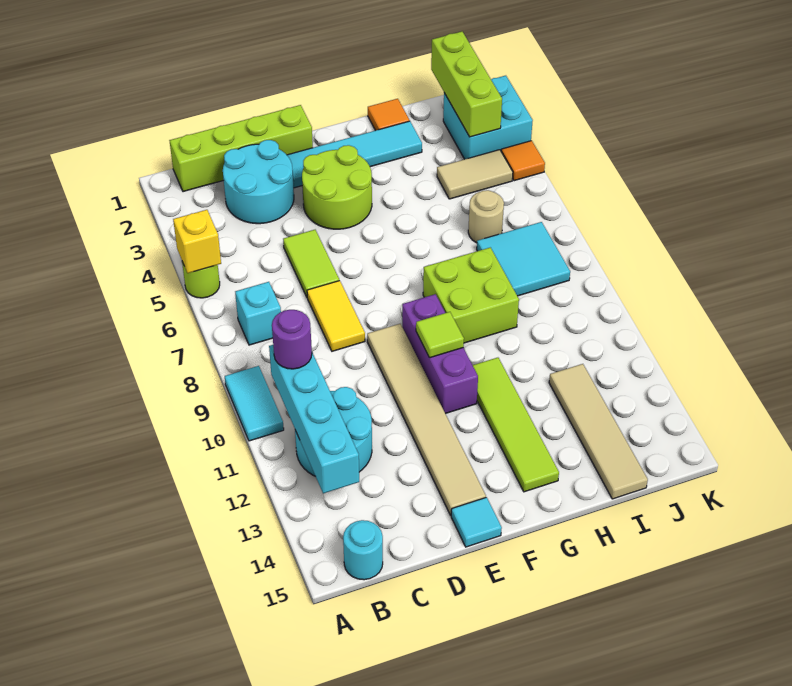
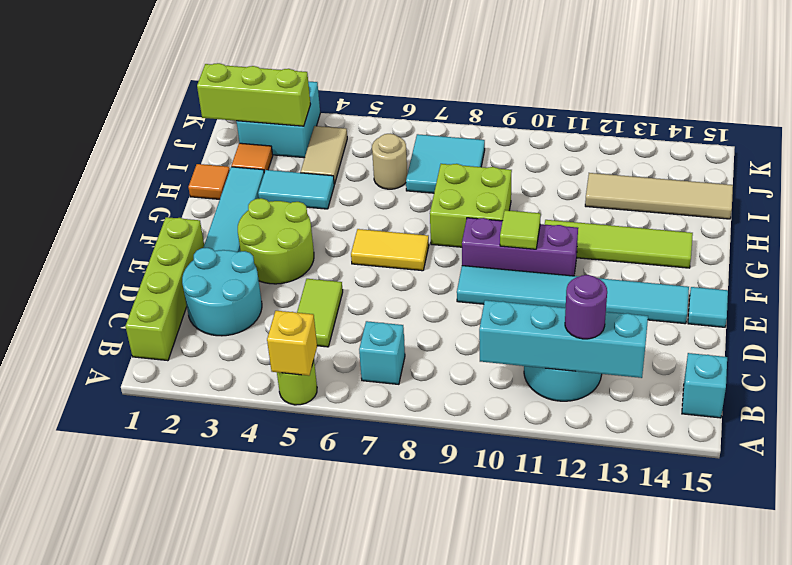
cyan tile A9:A10 level 1 -> cyan tile H3:H4 level 1
purple round brick B10 level 3 -> purple round brick B12 level 3
cyan round brick B15 level 1 -> cyan brick B15 level 1
lime tile D5:D6 level 1 -> lime tile C5:D5 level 1
yellow tile D7:D8 level 1 -> yellow tile F6:F7 level 1
tan tile E9:E14 level 1 -> cyan tile E9:E14 level 1
orange tile K4 level 1 -> orange tile I2 level 1

